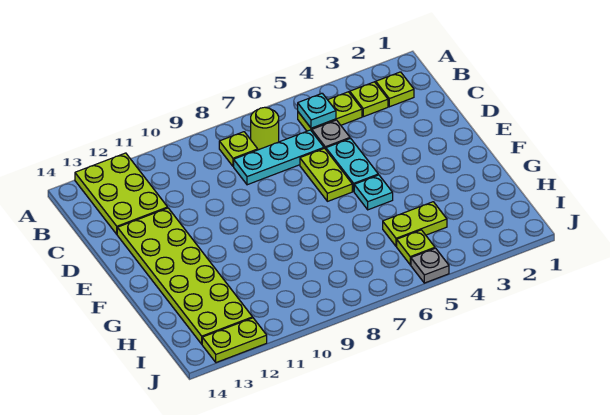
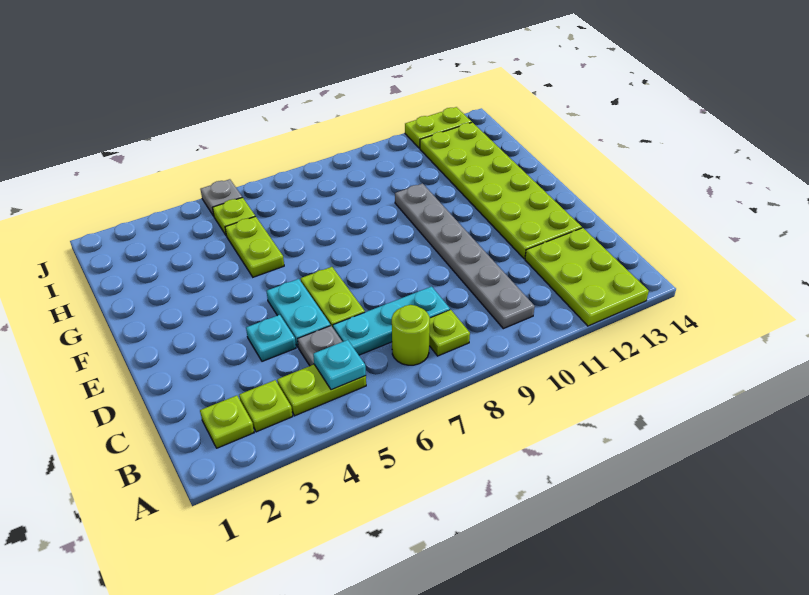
none -> grey plate B10:G10 level 1
cyan plate F5 level 1 -> cyan plate D4 level 1
lime plate H4:H5 level 1 -> lime plate G5:H5 level 1

